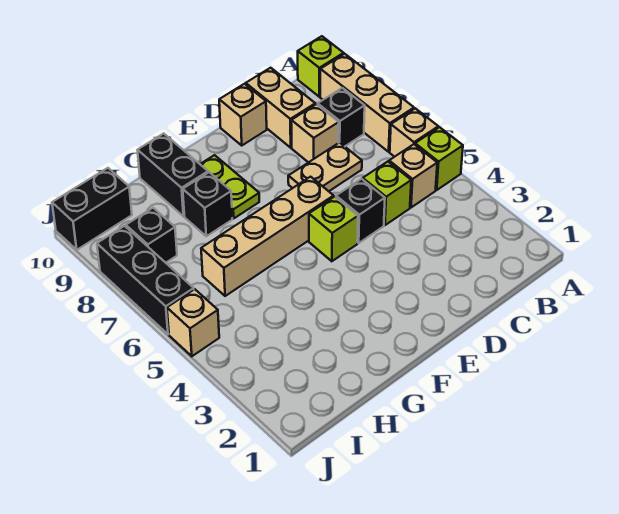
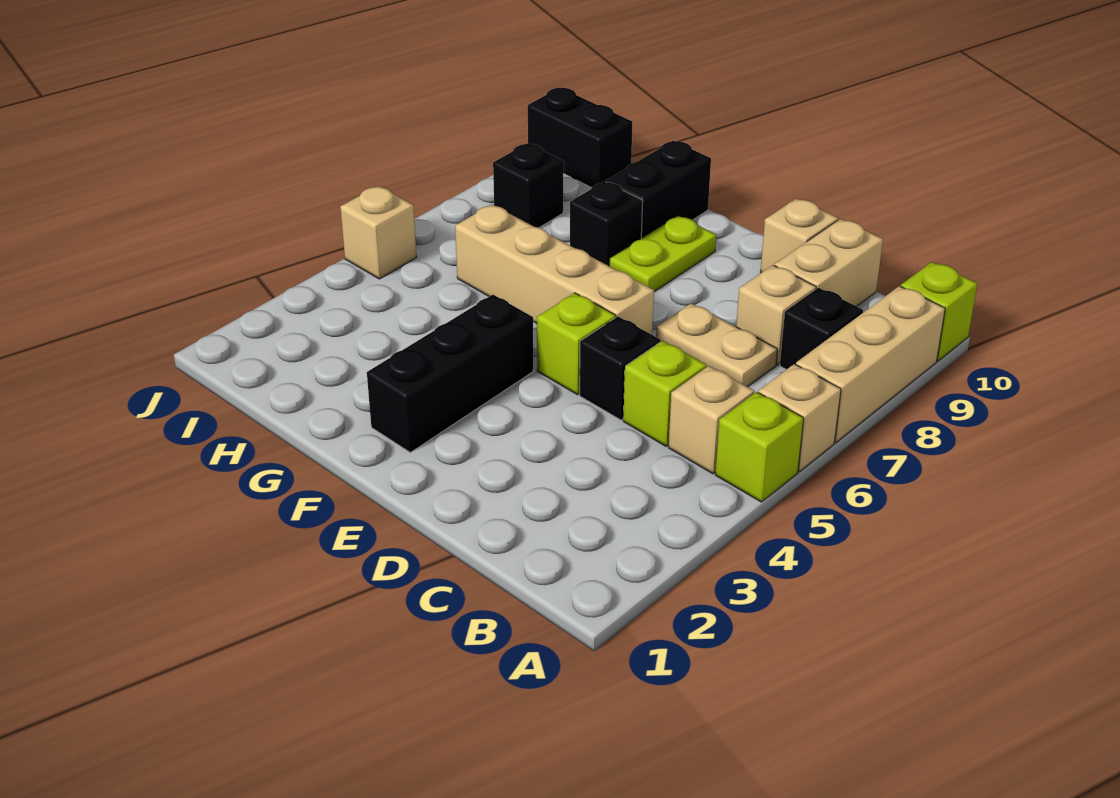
black brick J6:J8 level 1 -> black brick F2:F4 level 1

